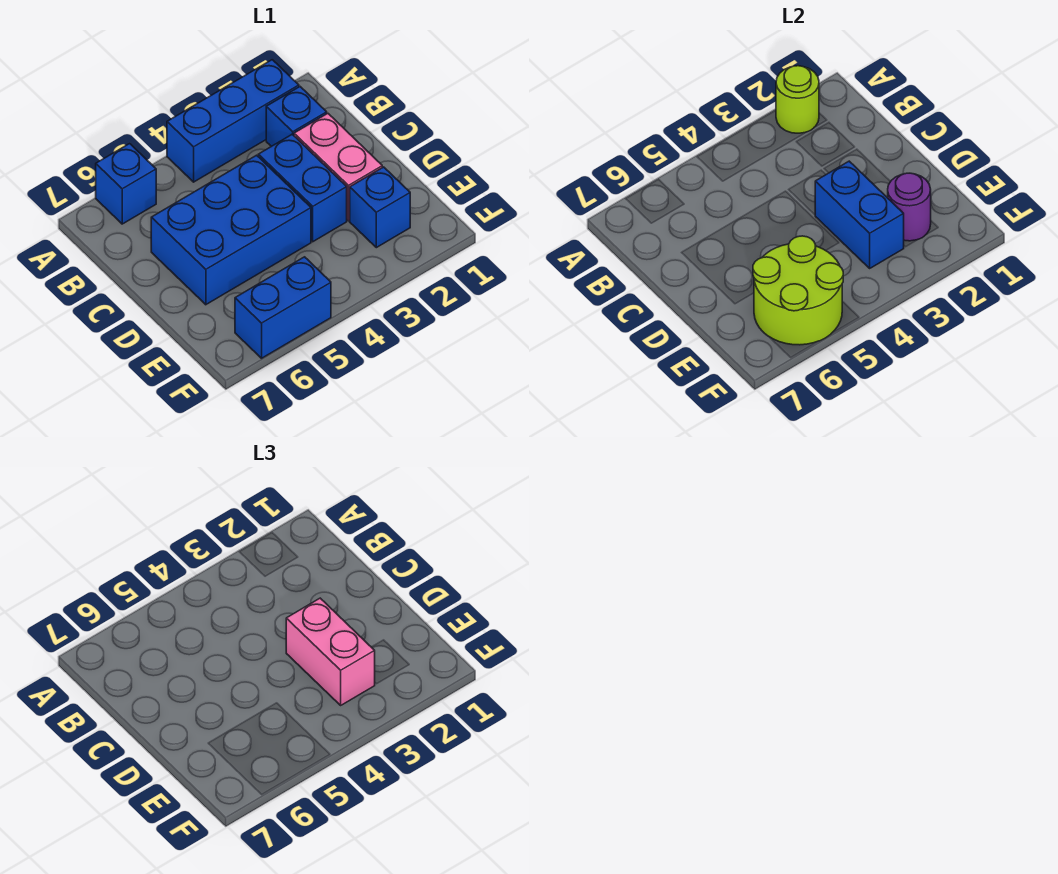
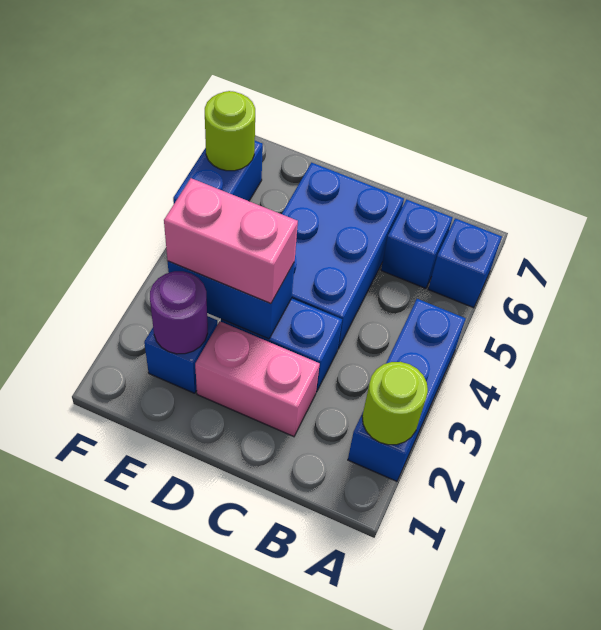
blue brick B2 level 1 -> blue brick B6 level 1
lime round brick E5:F6 level 2 -> lime round brick F6 level 2

